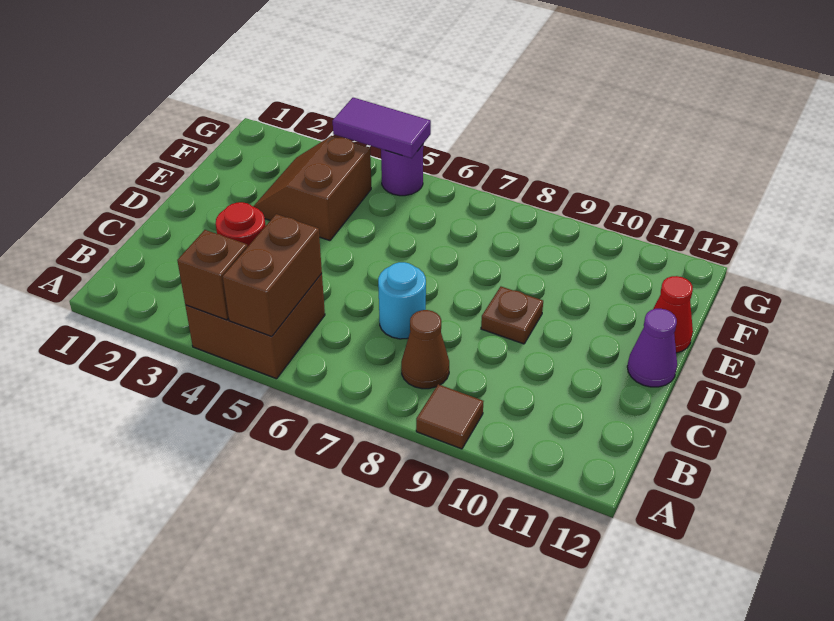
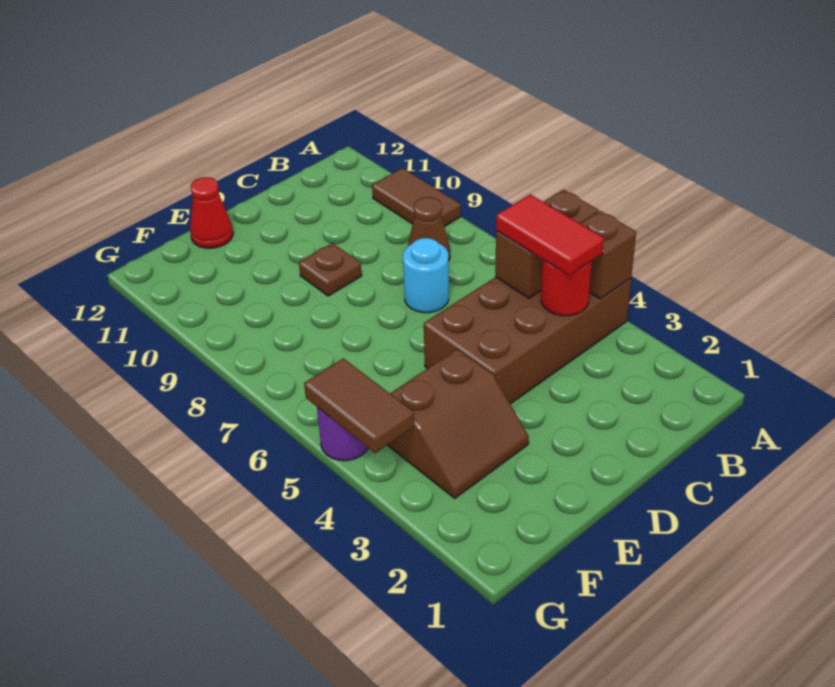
brown brick A4:B5 level 1 -> brown brick A4:D5 level 1
brown tile A9 level 1 -> brown tile A9:A10 level 1
none -> red tile B4:B5 level 3
purple cone D12 level 1 -> none
purple tile G4:G5 level 2 -> brown tile G4:G5 level 2

